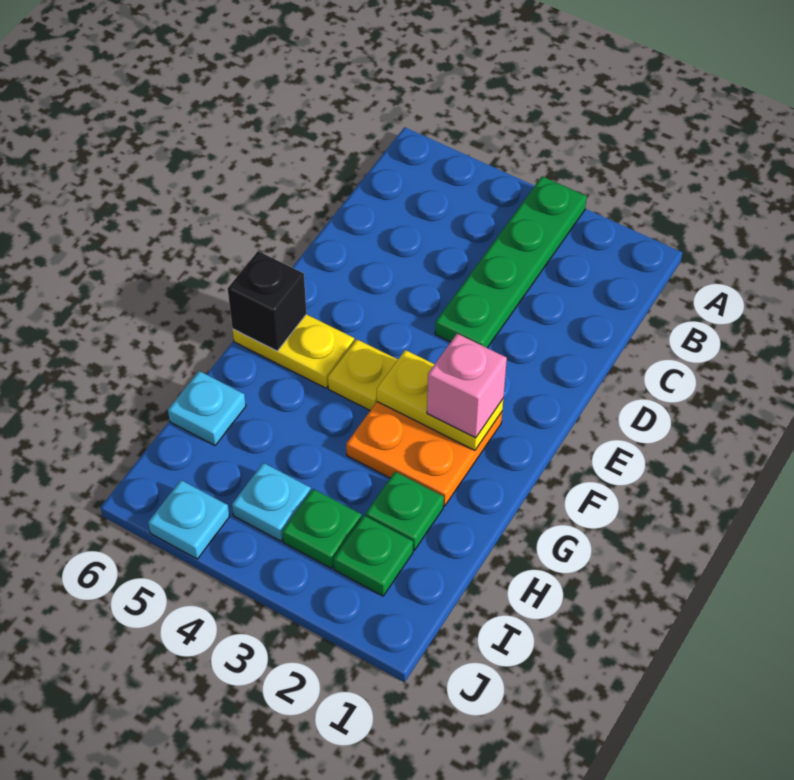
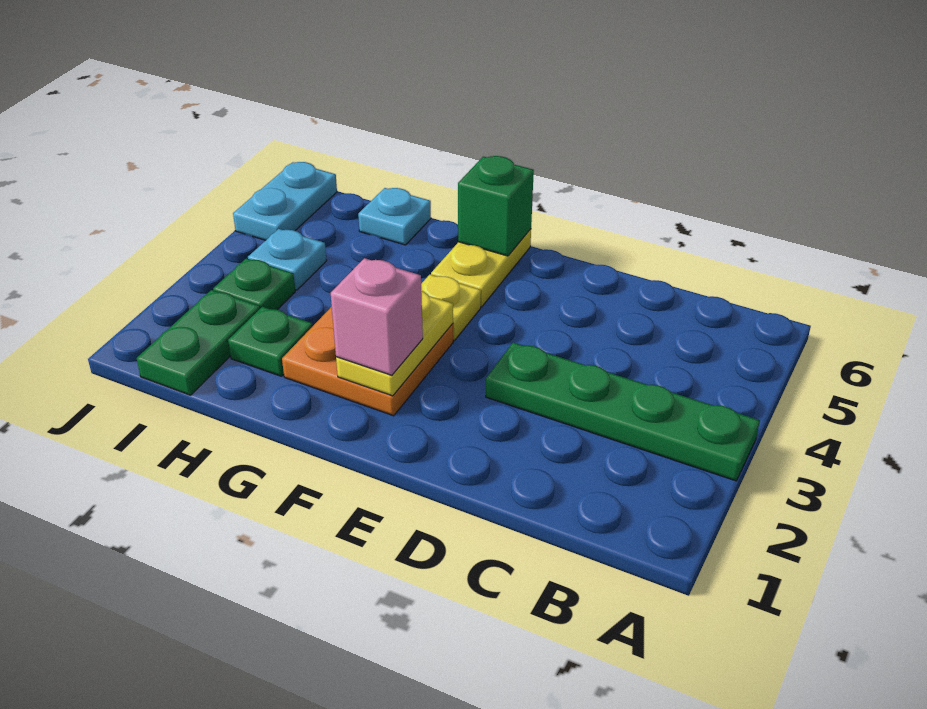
black brick F6 level 2 -> green brick F6 level 2
green plate I2 level 1 -> green plate I1:I2 level 1
cyan plate J5 level 1 -> cyan plate J5:J6 level 1

